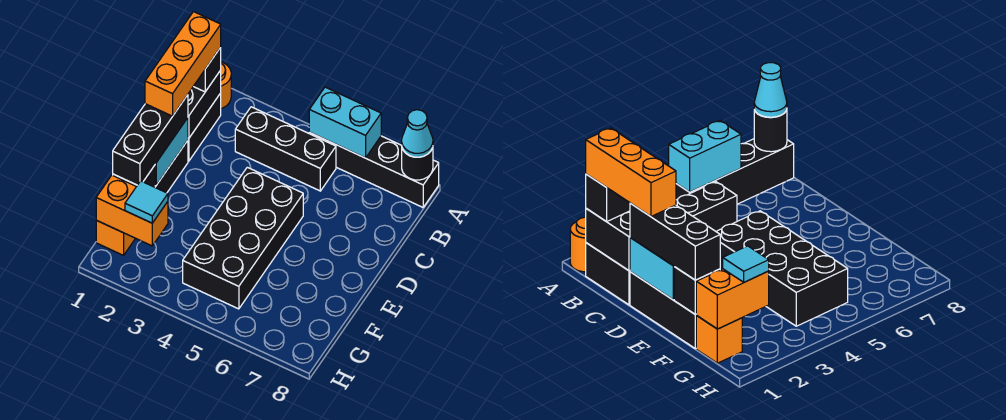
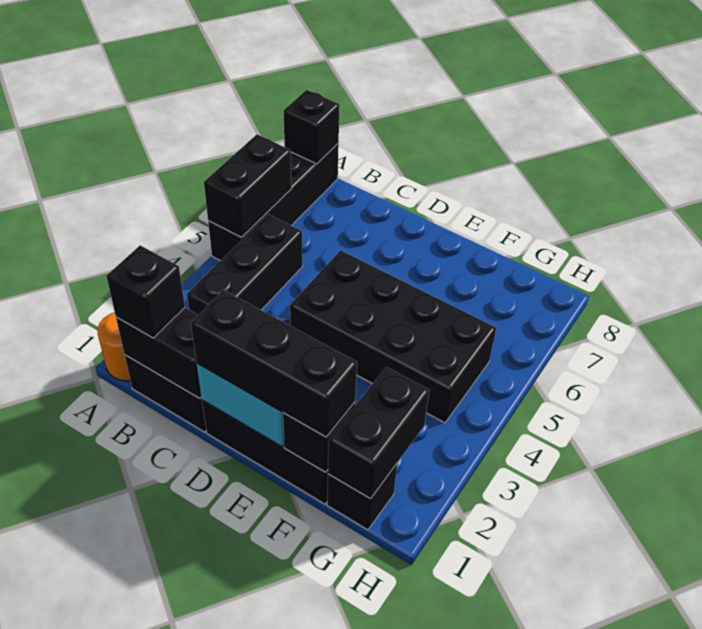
cyan brick A5:A6 level 2 -> black brick A5:A6 level 2
black round brick A8 level 2 -> black brick A8 level 2
cyan cone A8 level 3 -> none
orange brick B1:D1 level 4 -> none
orange brick G1 level 1 -> black brick G1 level 1
orange brick G1:G2 level 2 -> black brick G1:G2 level 2
cyan tile G2 level 3 -> none

